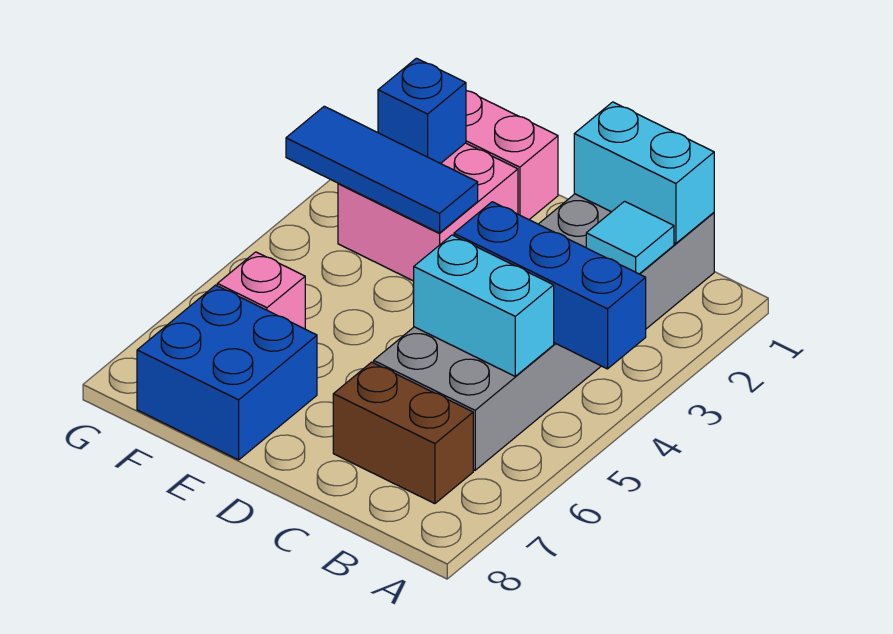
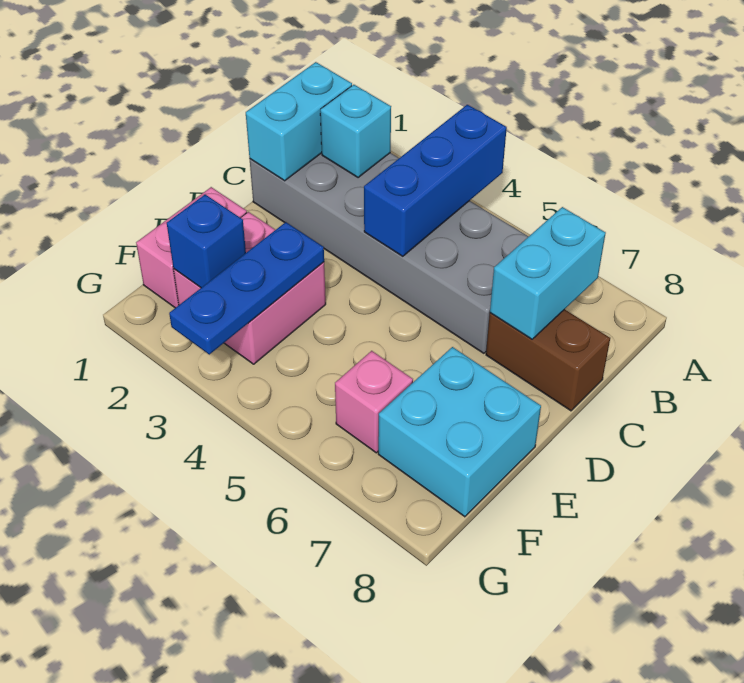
cyan tile B2 level 2 -> cyan brick B2 level 2
cyan brick B5:C5 level 2 -> cyan brick B7:C7 level 2
brown brick B7:C7 level 1 -> brown brick C7:C8 level 1
blue tile E3:G3 level 2 -> blue plate E3:G3 level 2
blue brick E7:F8 level 1 -> cyan brick E7:F8 level 1

